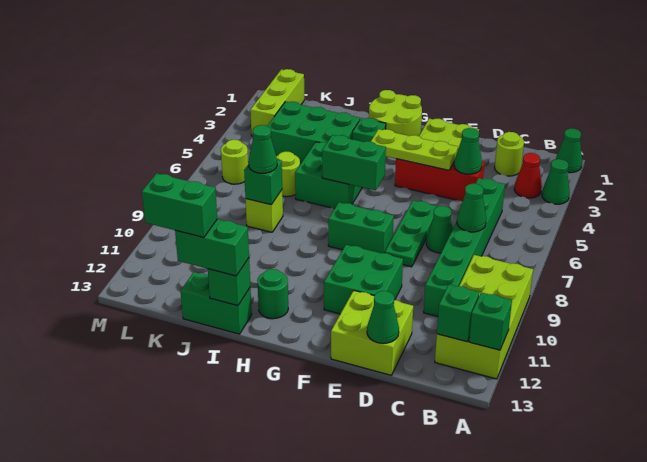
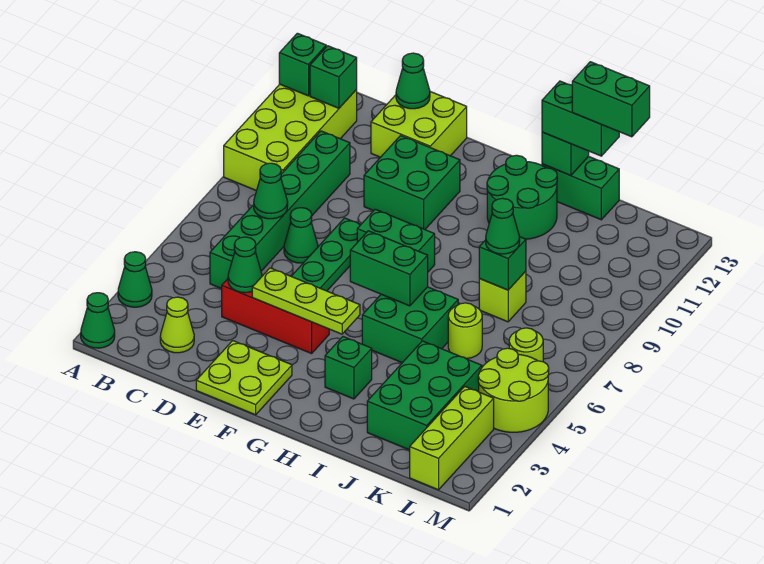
red cone B3 level 1 -> none
lime round brick C2 level 1 -> lime cone C2 level 1
lime round brick G1:H2 level 1 -> lime round brick L4:M5 level 1
green round brick H12 level 1 -> green round brick H11:I12 level 1
green brick I3:K4 level 1 -> green brick J2:K4 level 1

